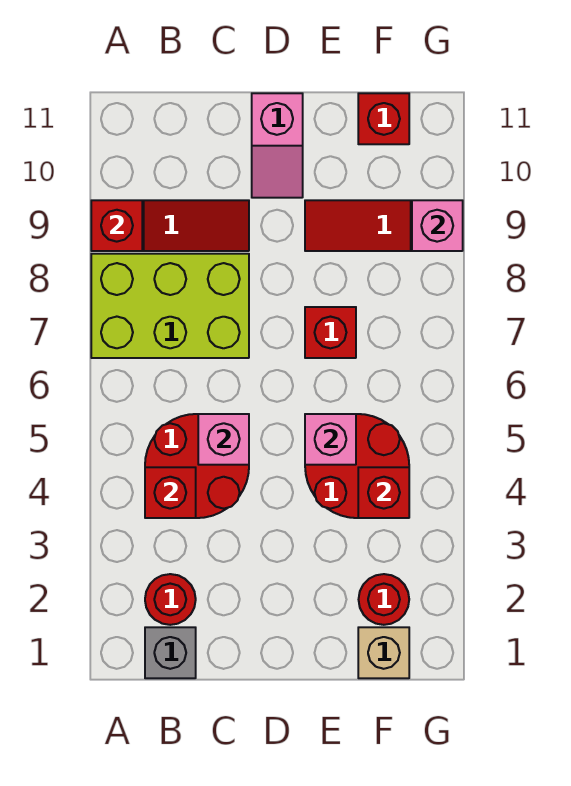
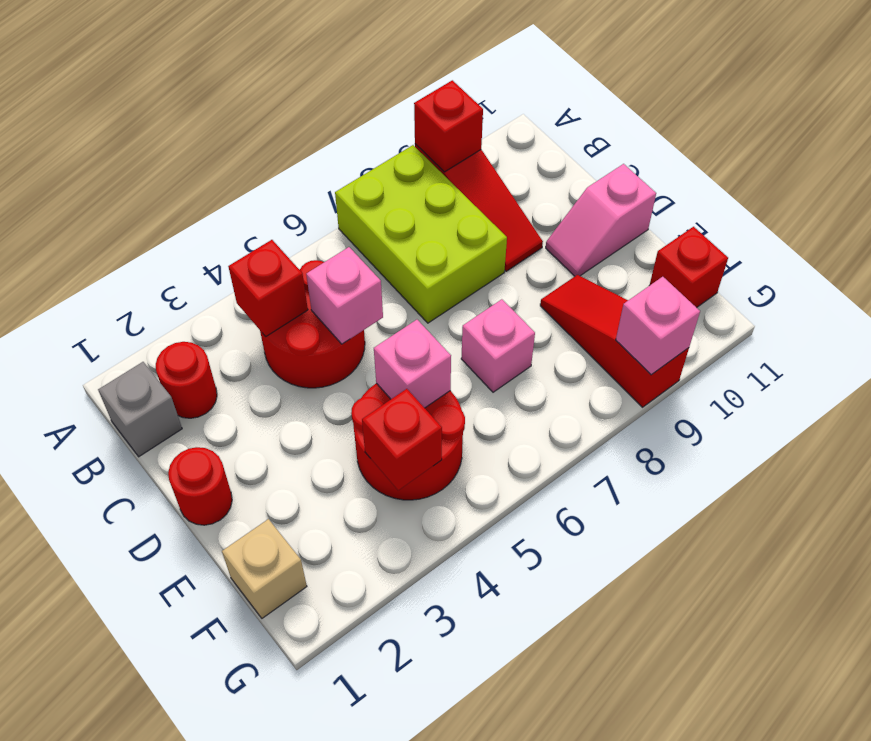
red brick E7 level 1 -> pink brick E7 level 1
red round brick F2 level 1 -> red round brick D1 level 1

